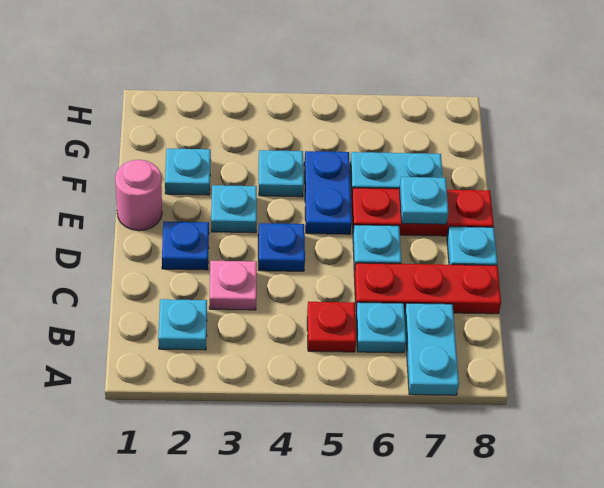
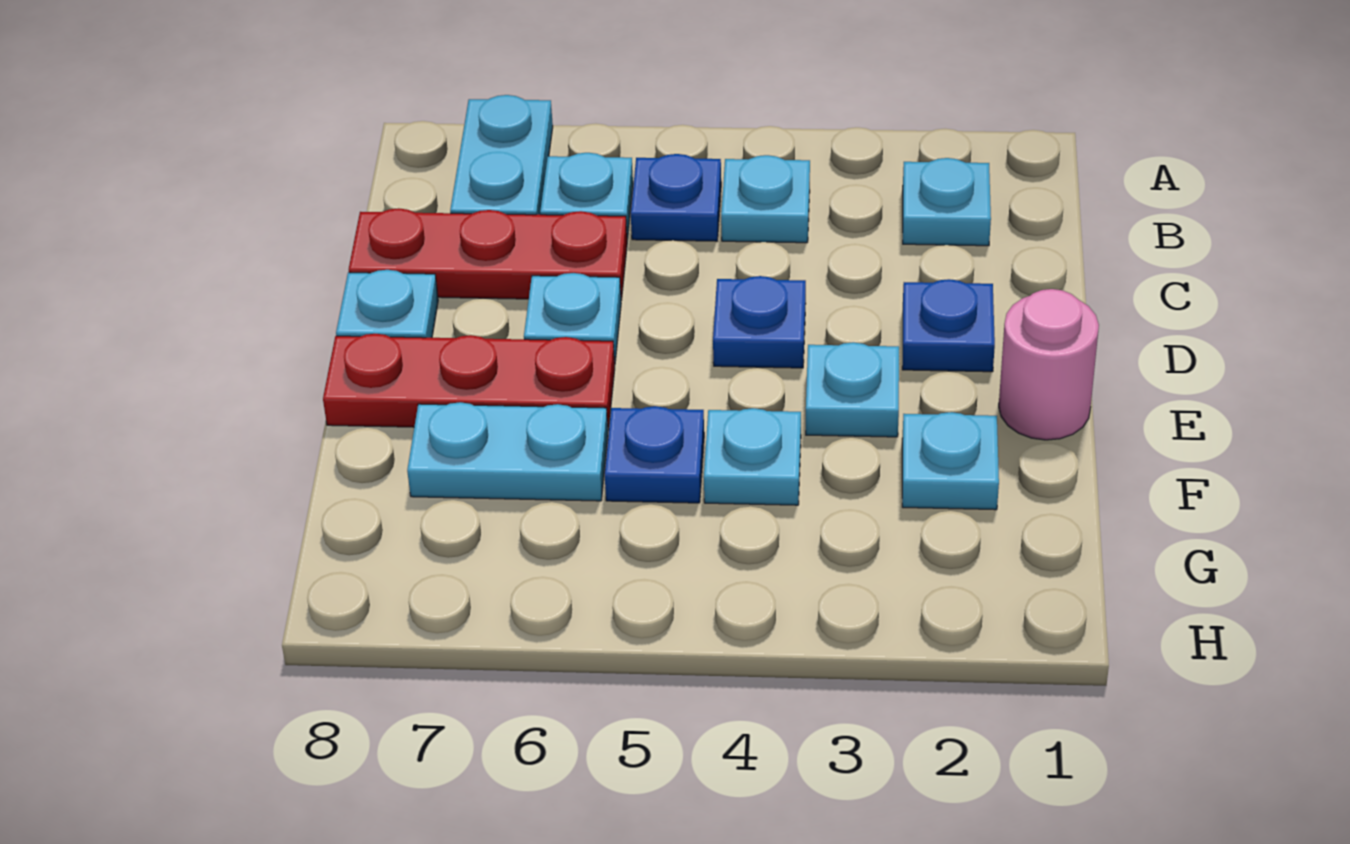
red plate B5 level 1 -> blue plate B5 level 1
pink plate C3 level 1 -> none
blue plate E5:F5 level 1 -> blue plate F5 level 1
cyan plate E7 level 2 -> cyan plate B4 level 1

